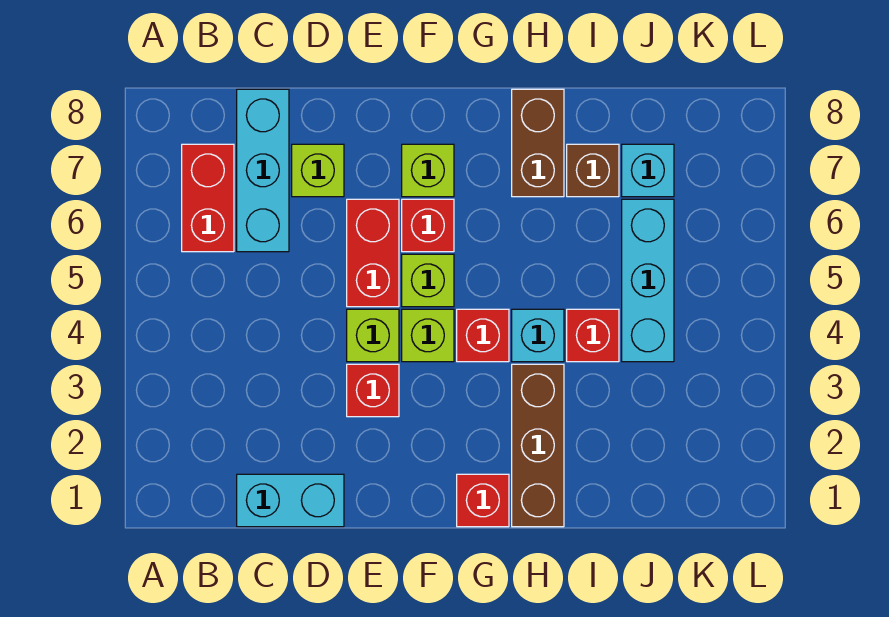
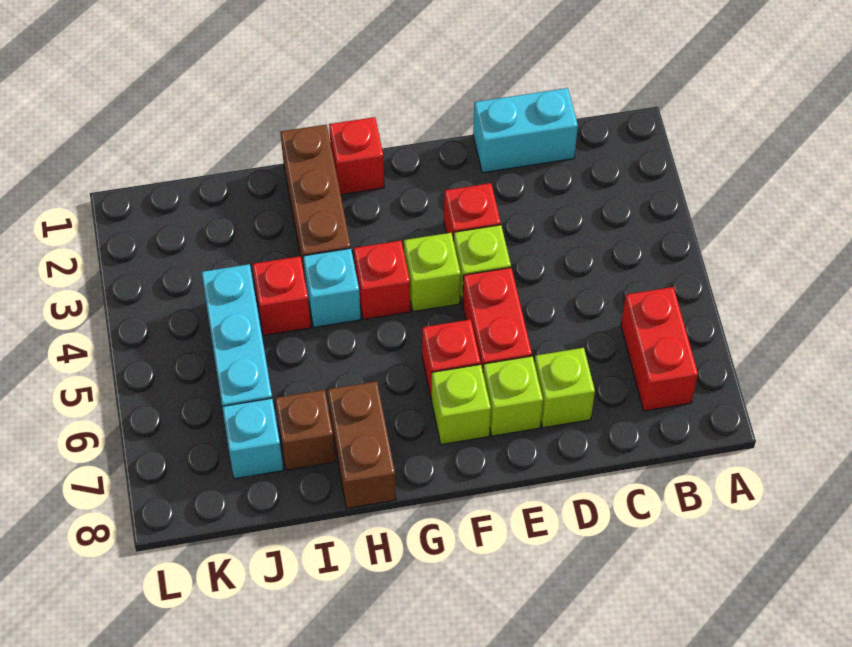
cyan brick C6:C8 level 1 -> none
lime brick F5 level 1 -> lime brick E7 level 1

